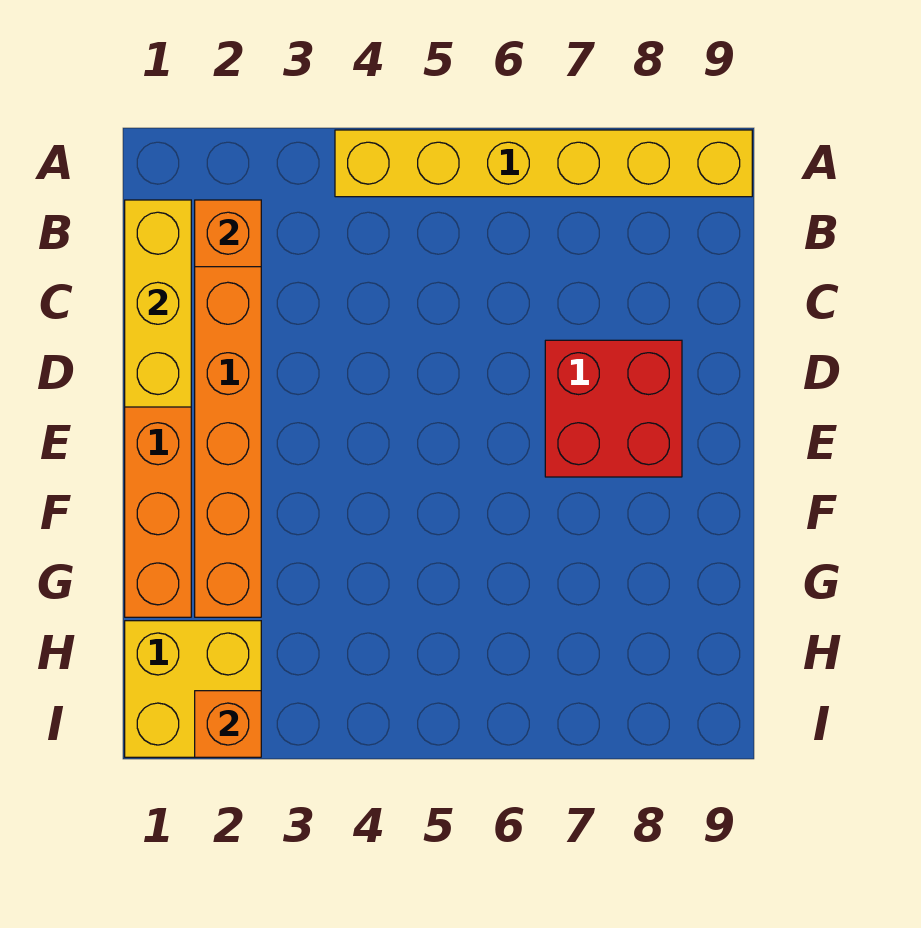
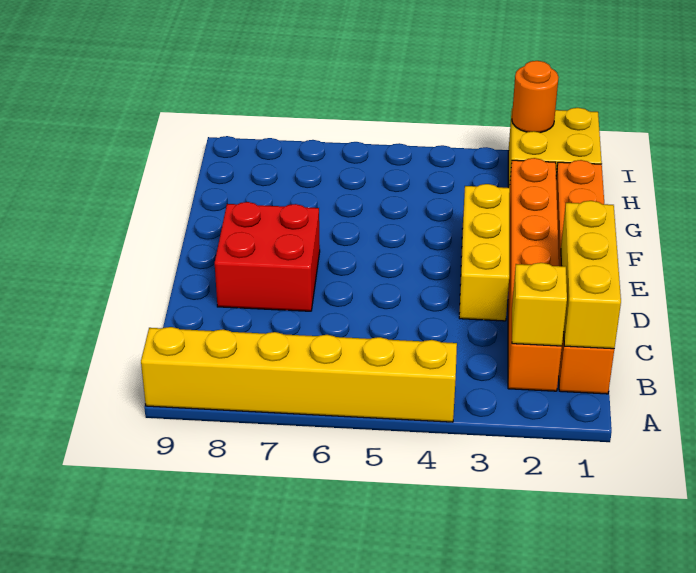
orange brick B2 level 2 -> yellow brick B2 level 2
none -> yellow brick D3:F3 level 1
orange brick I2 level 2 -> orange round brick I2 level 2

